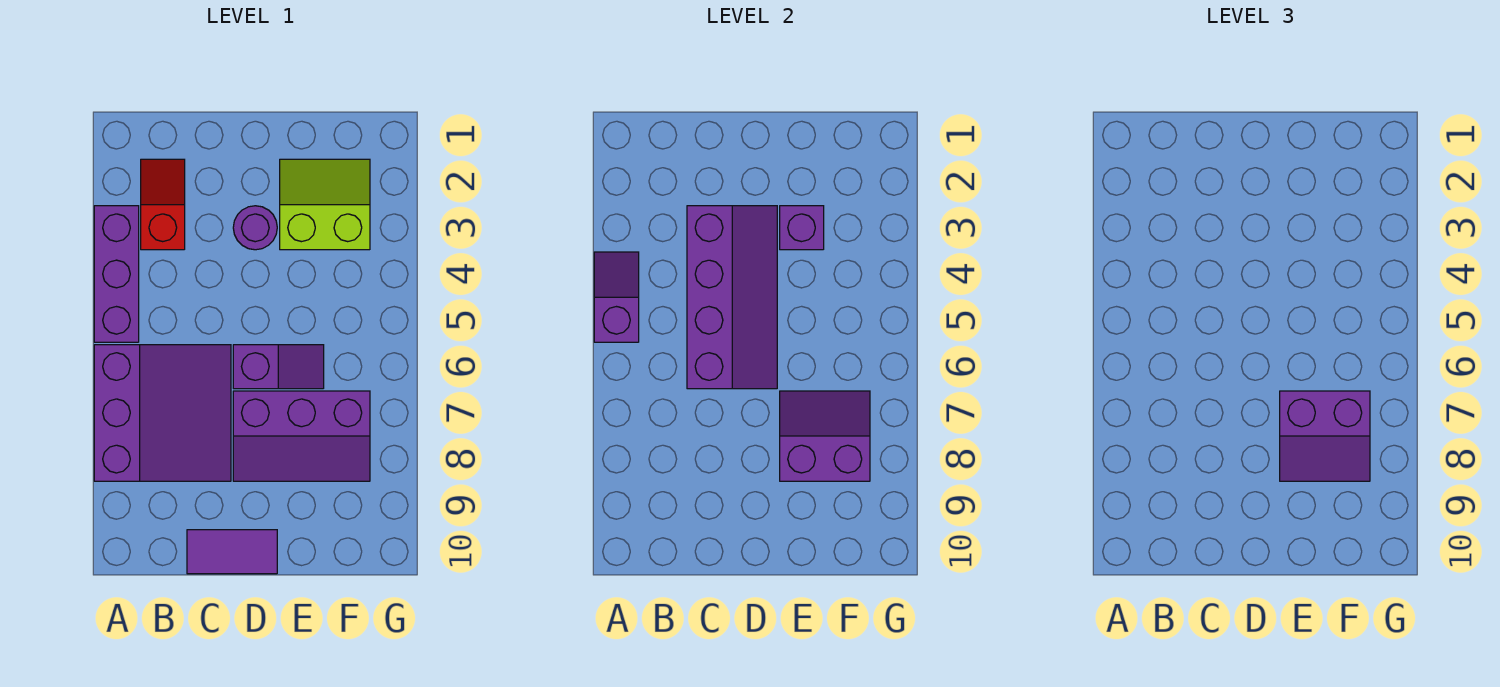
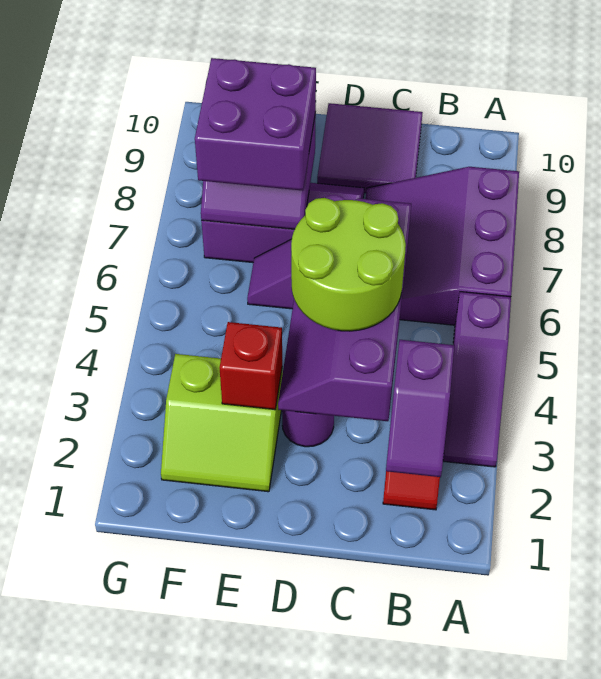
purple brick A3:A5 level 1 -> purple slope A3:A5 level 1 top 5
purple slope A4:A5 level 2 top 5 -> purple slope B2:B3 level 2 top 3
none -> lime round brick C4:D5 level 3
purple tile C10:D10 level 1 -> purple tile C9:D10 level 1
purple brick E3 level 2 -> red brick E3 level 2
purple slope E7:F8 level 3 top 7 -> purple brick E7:F8 level 3

